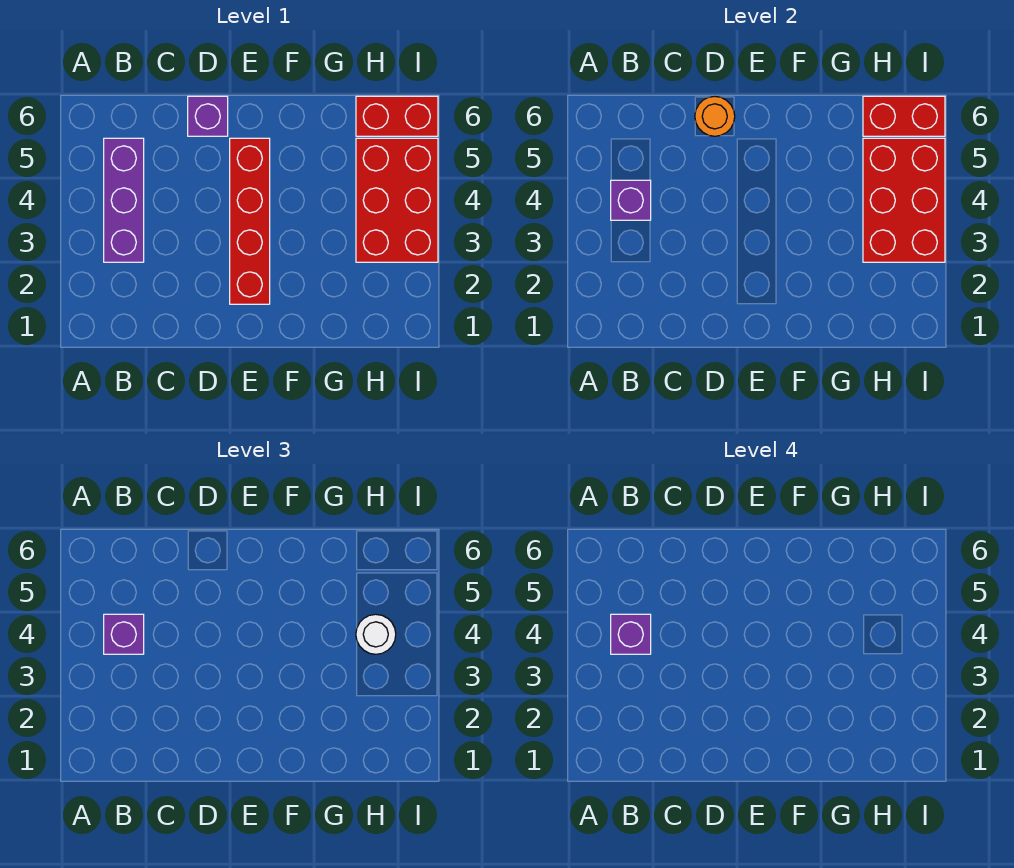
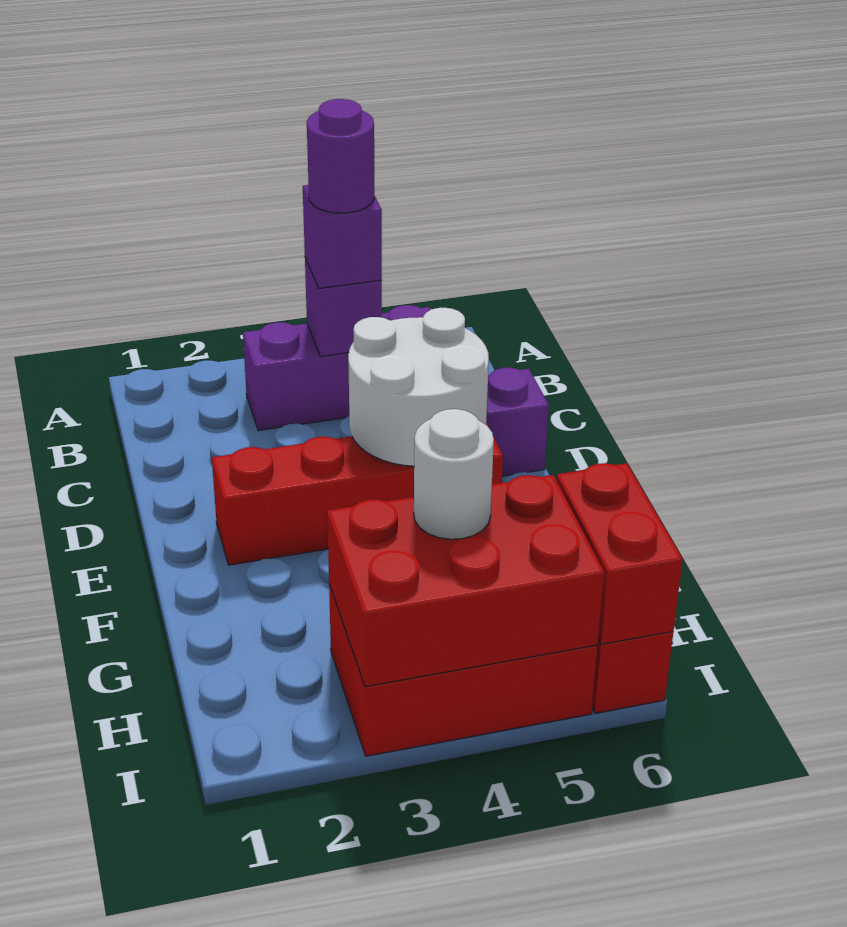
purple brick B4 level 4 -> purple round brick B4 level 4
none -> white round brick D4:E5 level 2
orange round brick D6 level 2 -> none

